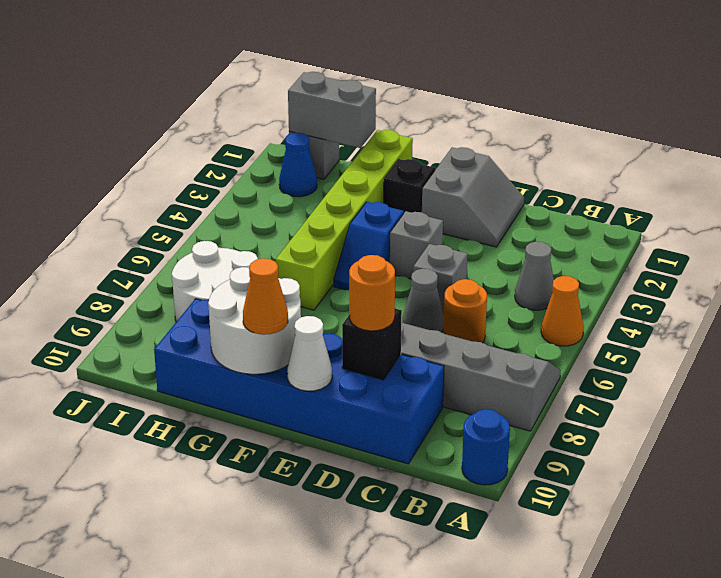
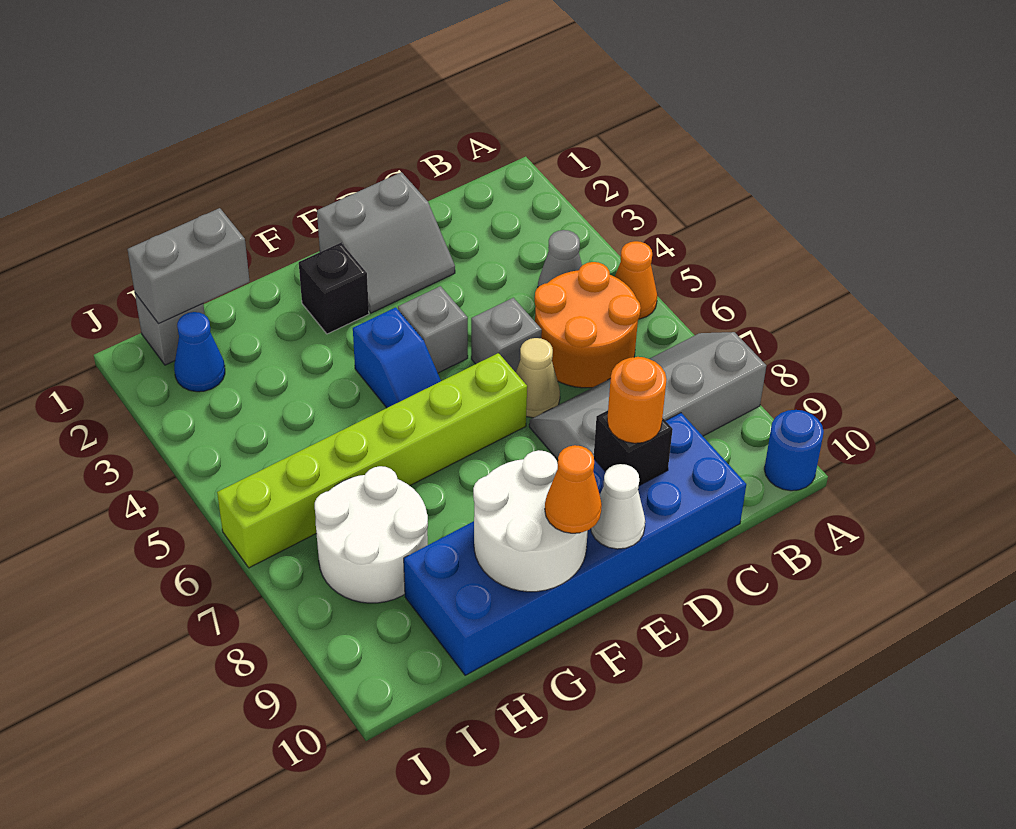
orange round brick C6 level 1 -> orange round brick B5:C6 level 1
grey slope D1:E2 level 1 top E -> grey slope D1:E2 level 1 top 1
grey cone D6 level 1 -> tan cone D6 level 1
lime brick G1:G6 level 1 -> lime brick E6:J6 level 1

